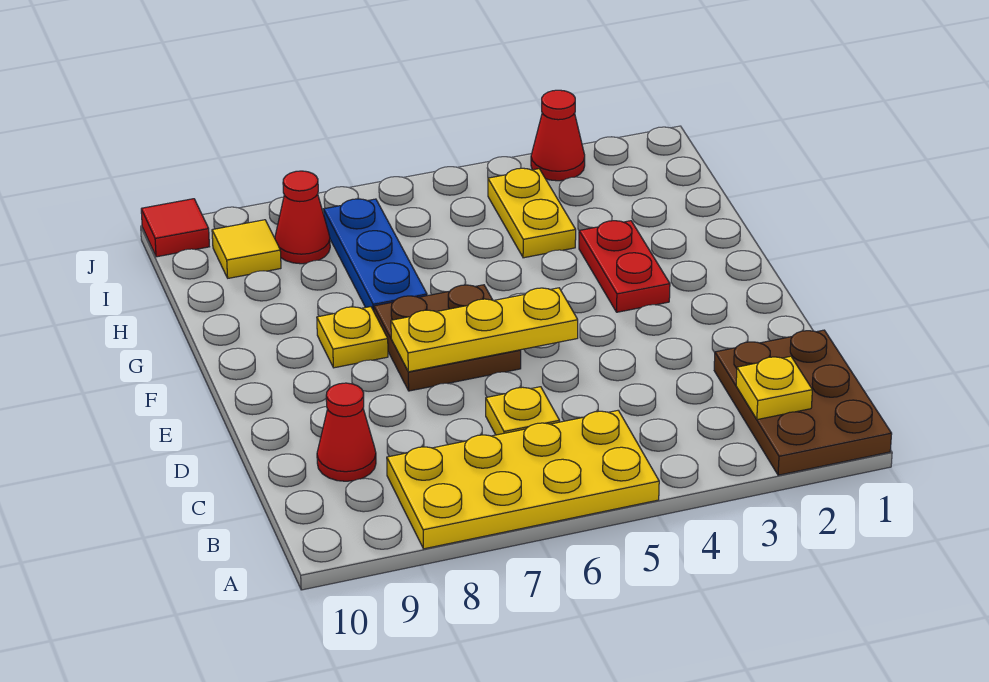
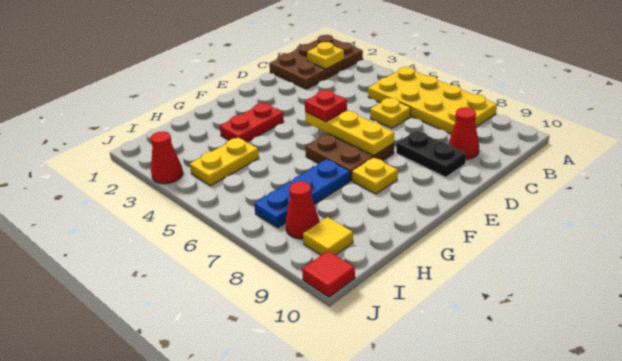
none -> black plate D8:D9 level 1
none -> red plate E5 level 3

